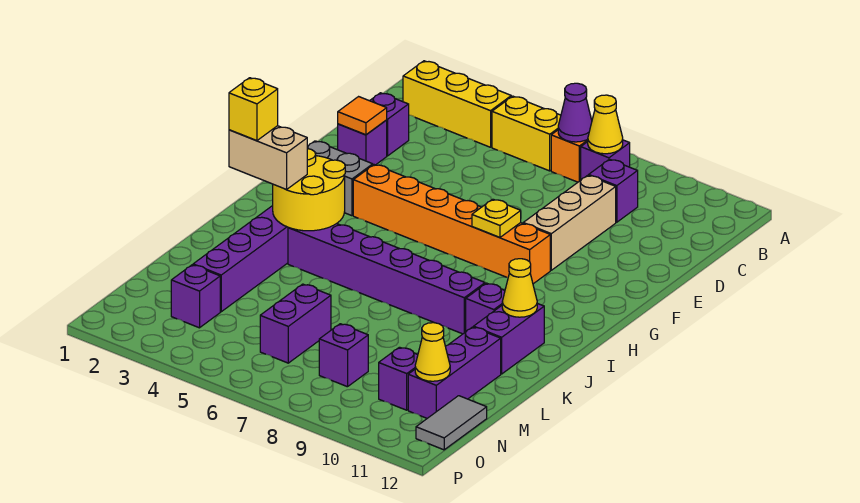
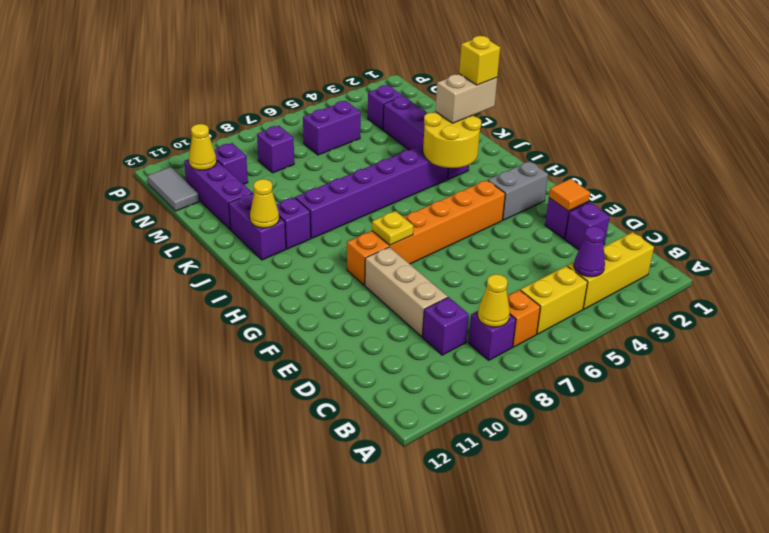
purple cone B7 level 2 -> purple cone B4 level 2
purple brick M6:N6 level 1 -> purple brick N5:N6 level 1

